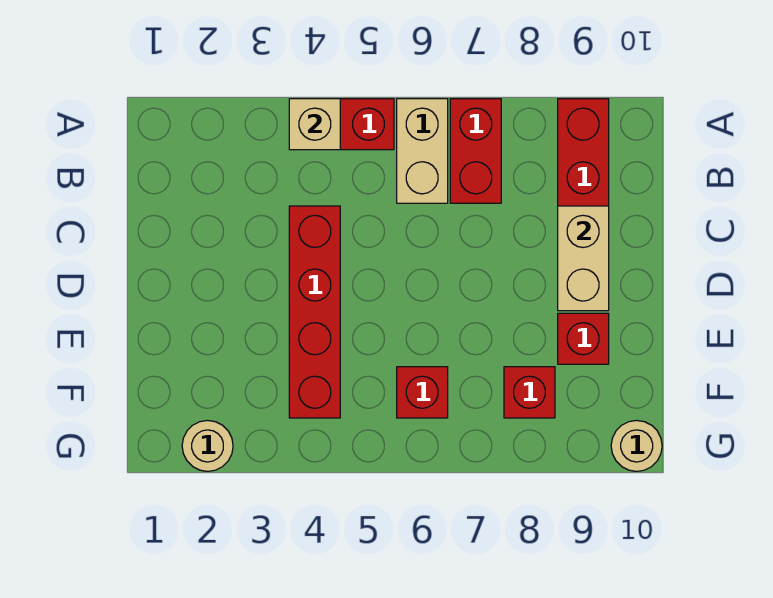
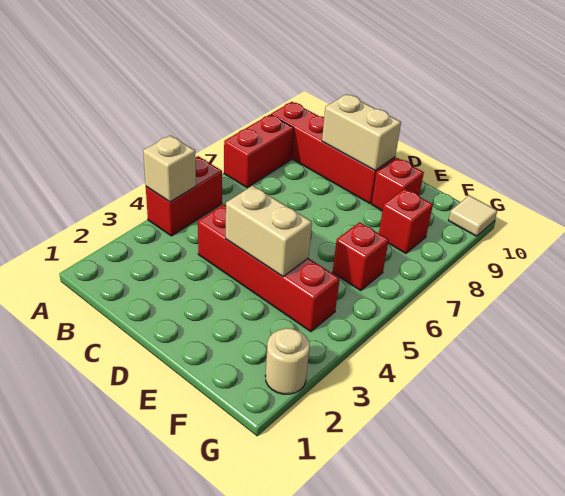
tan brick A6:B6 level 1 -> tan brick D4:E4 level 2
red brick A7:B7 level 1 -> red brick A7:A8 level 1
tan round brick G10 level 1 -> tan tile G10 level 1

